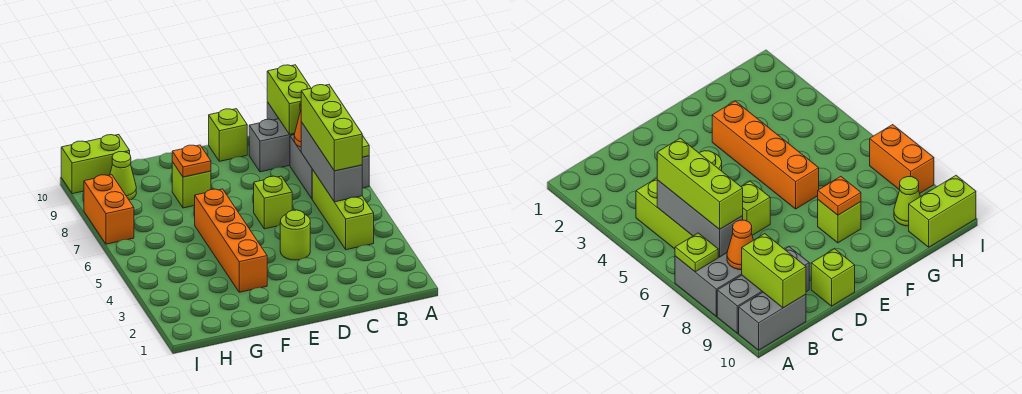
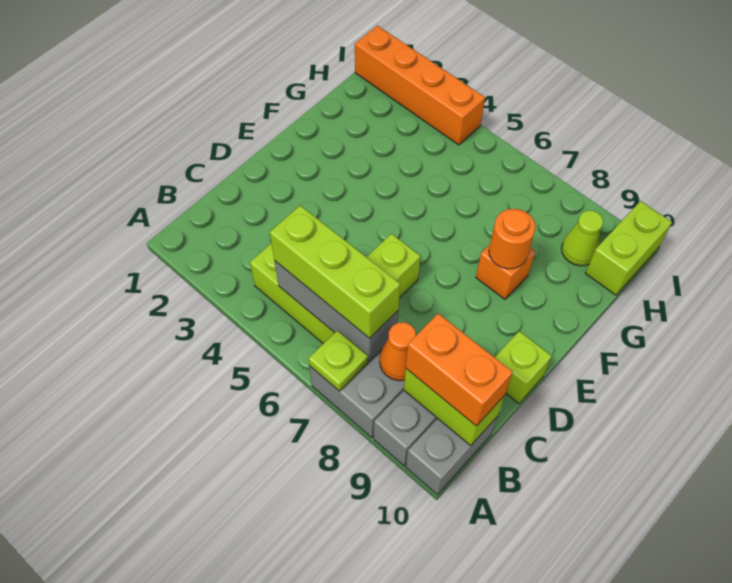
lime round brick D4 level 1 -> none
orange brick F3:F6 level 1 -> orange brick I1:I4 level 1
lime brick F8 level 1 -> orange brick F8 level 1
orange plate F8 level 2 -> orange round brick F8 level 2
orange brick I7:I8 level 1 -> orange brick B9:B10 level 3

